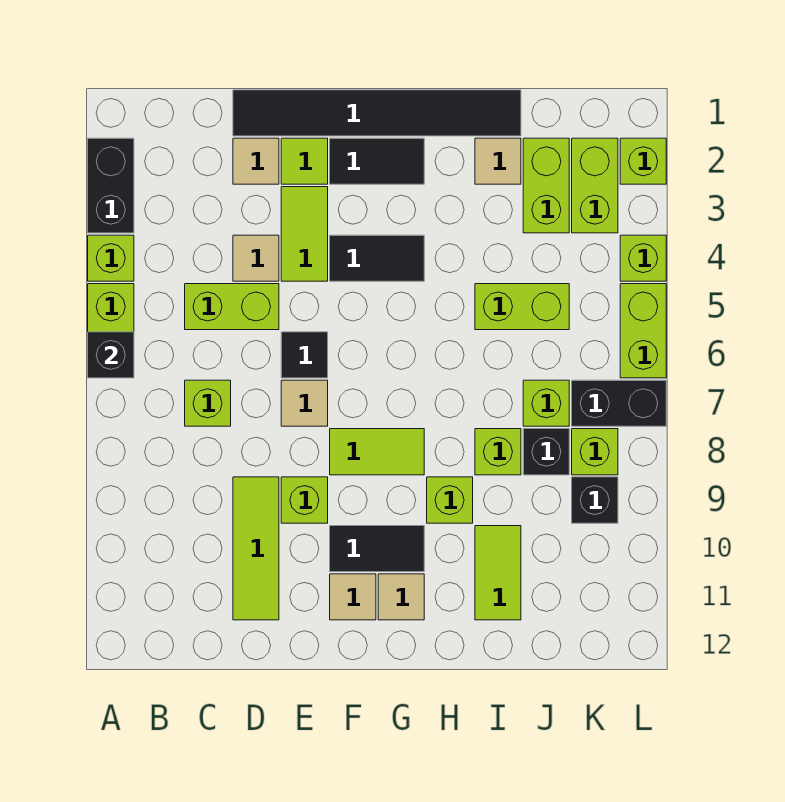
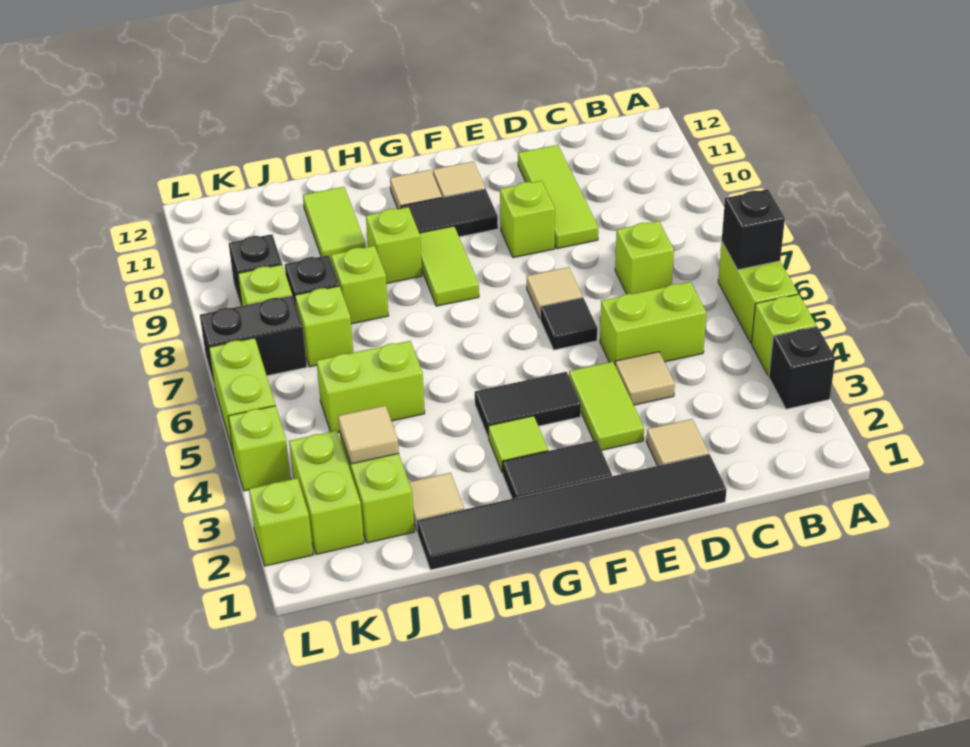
black brick A2:A3 level 1 -> black brick A3 level 1
lime tile E2 level 1 -> lime tile G3 level 1
lime tile F8:G8 level 1 -> lime tile G8:G9 level 1
none -> tan tile J3 level 2

